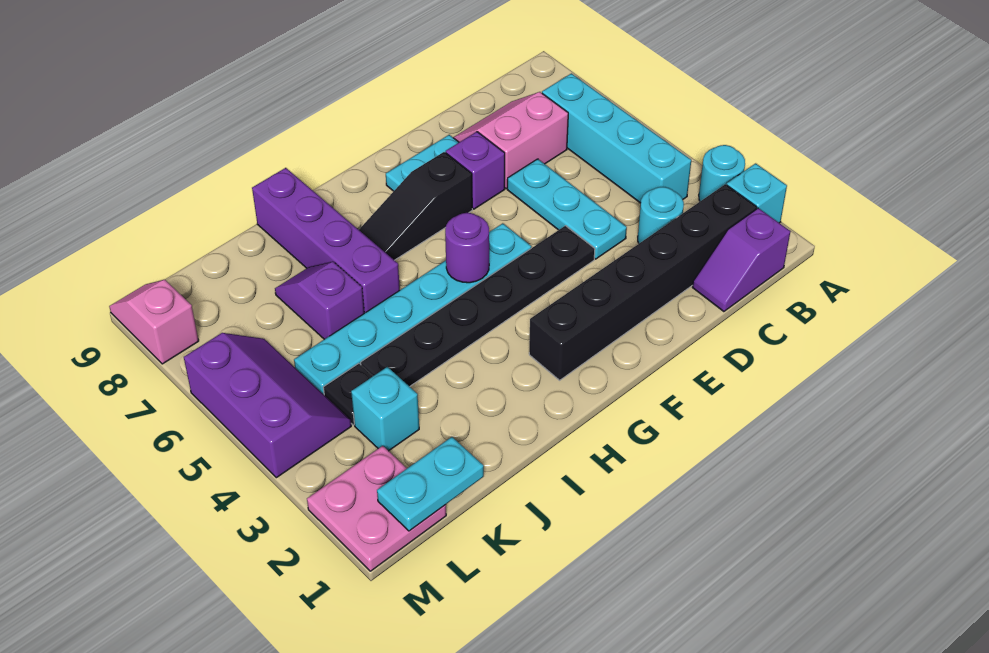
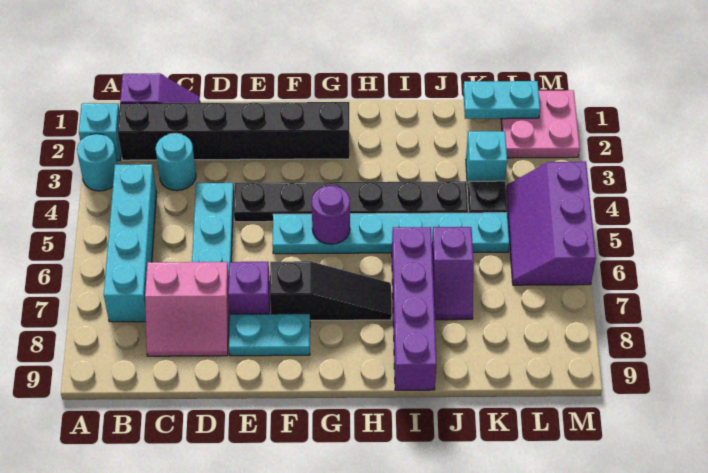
pink slope M8:M9 level 1 top 8 -> none

